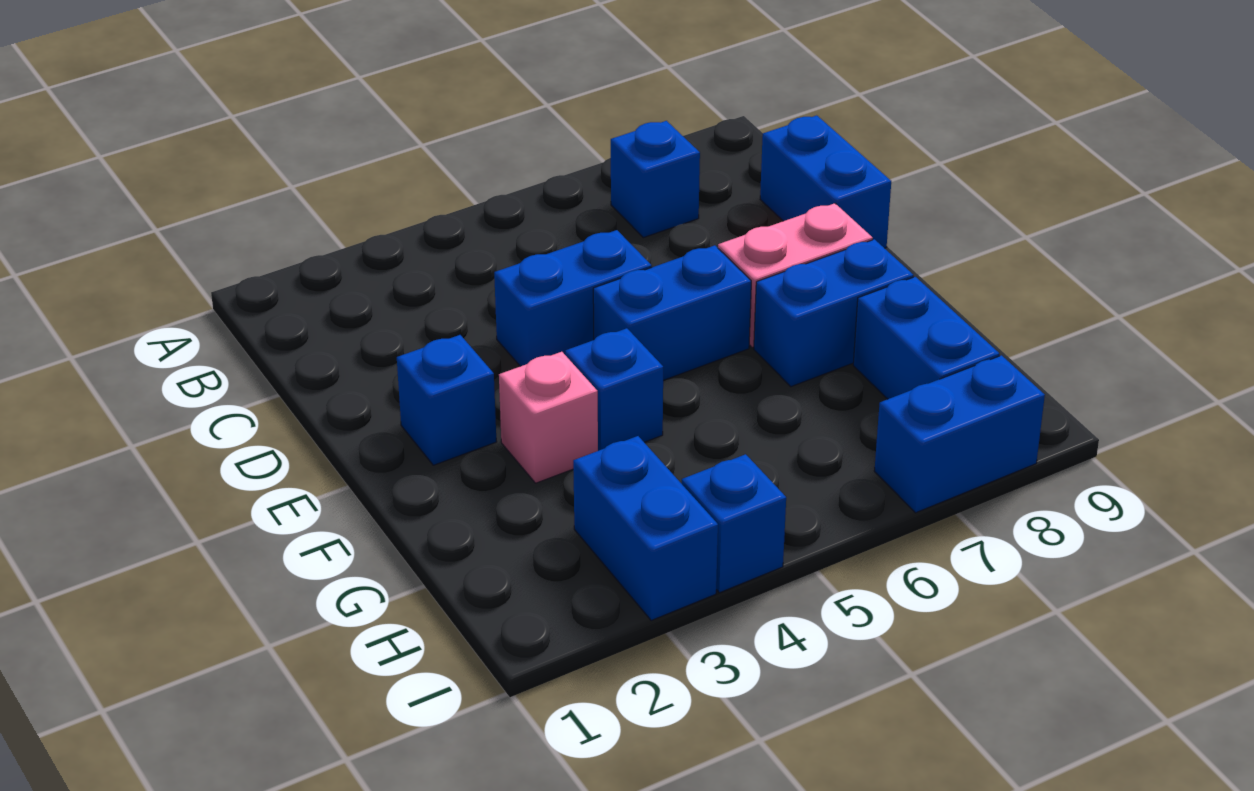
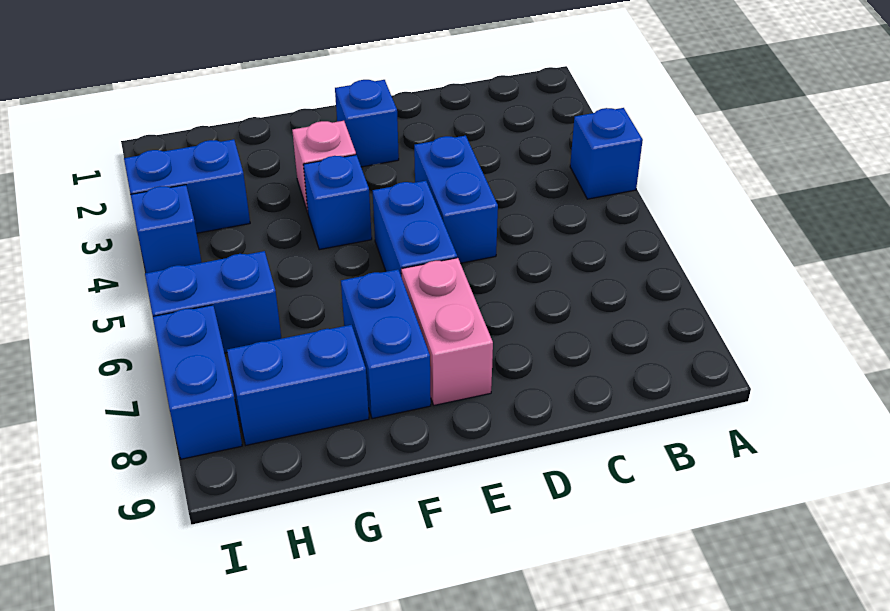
blue brick B7 level 1 -> blue brick A4 level 1
blue brick C9:D9 level 1 -> blue brick H6:I6 level 1

